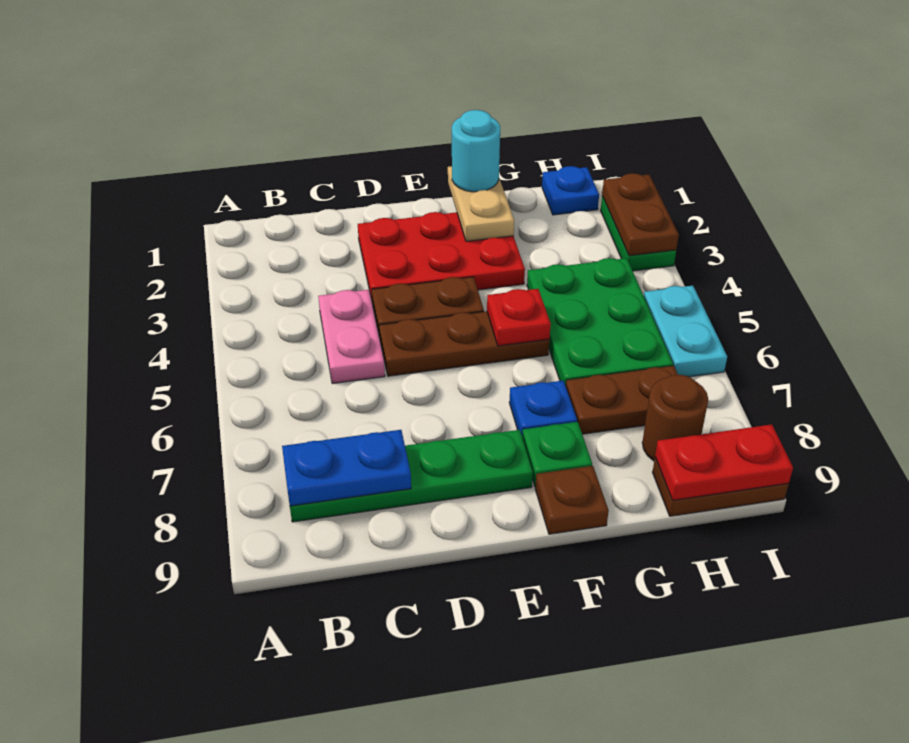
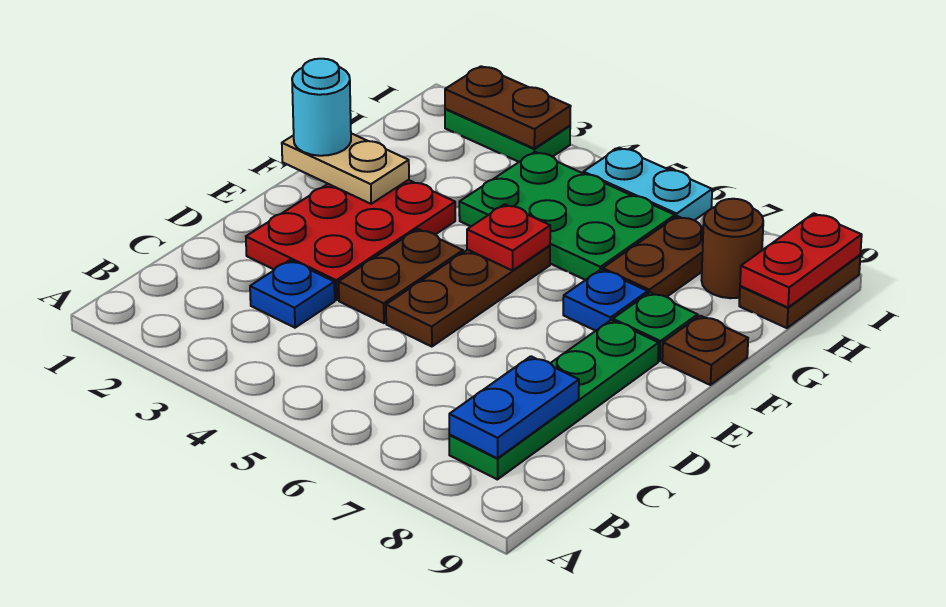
pink plate C4:C5 level 1 -> none
blue plate H1 level 1 -> blue plate C3 level 1

